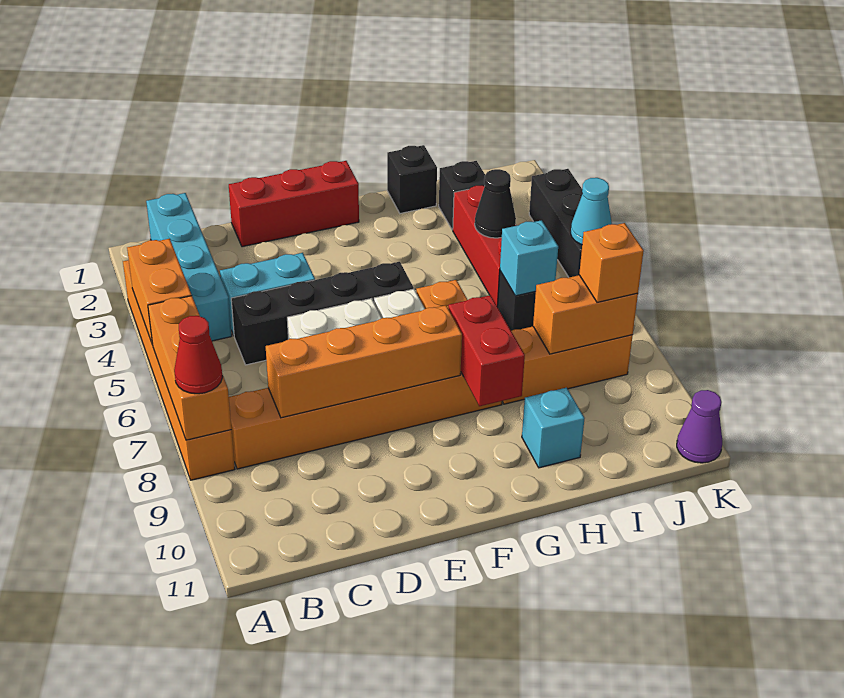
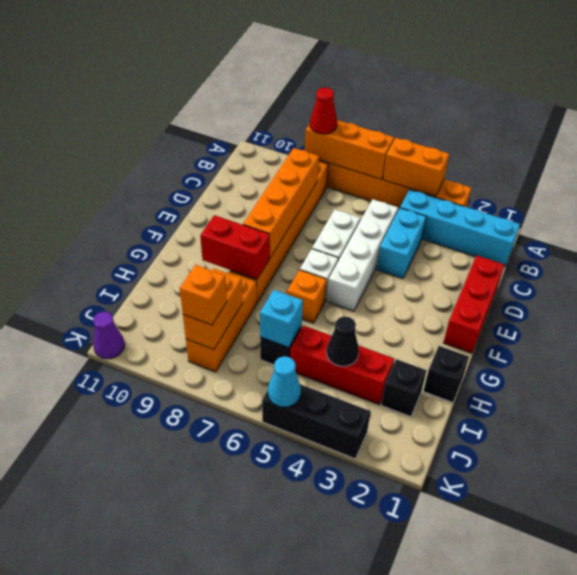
black brick C5:F5 level 1 -> white brick C5:F5 level 1
cyan brick H10 level 1 -> none

